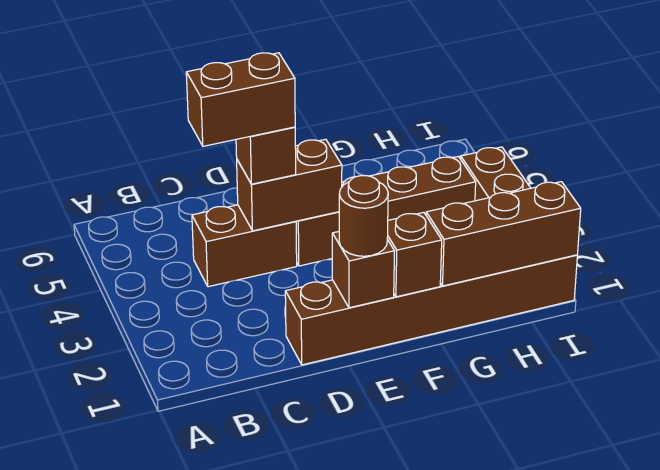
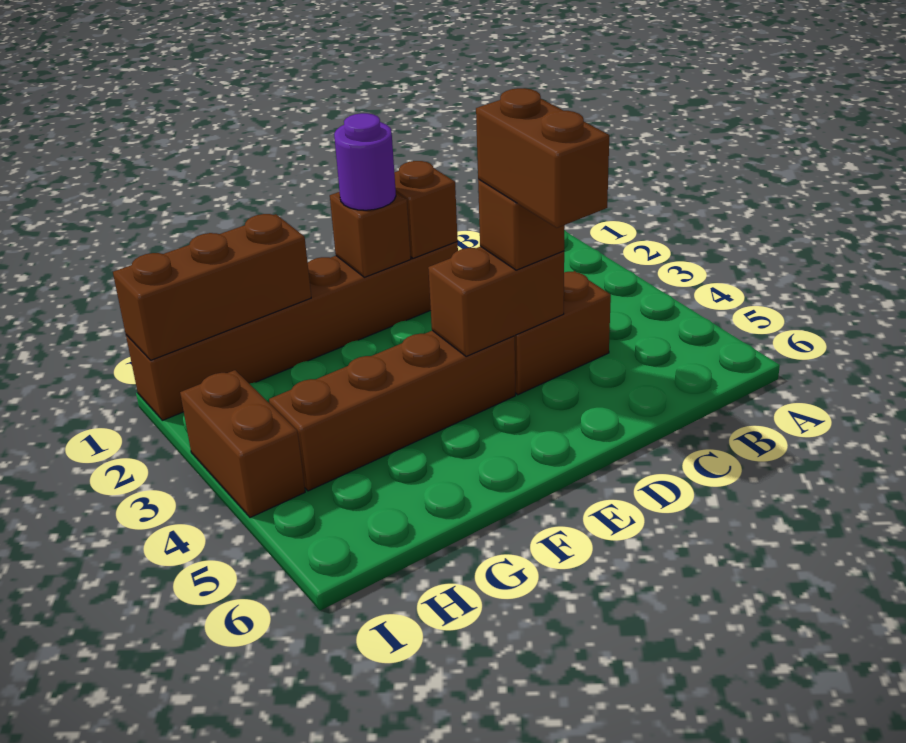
brown brick C4:D4 level 4 -> brown brick D4:D5 level 4
brown round brick E1 level 3 -> purple round brick E1 level 3
brown brick F1 level 2 -> brown brick D1 level 2

